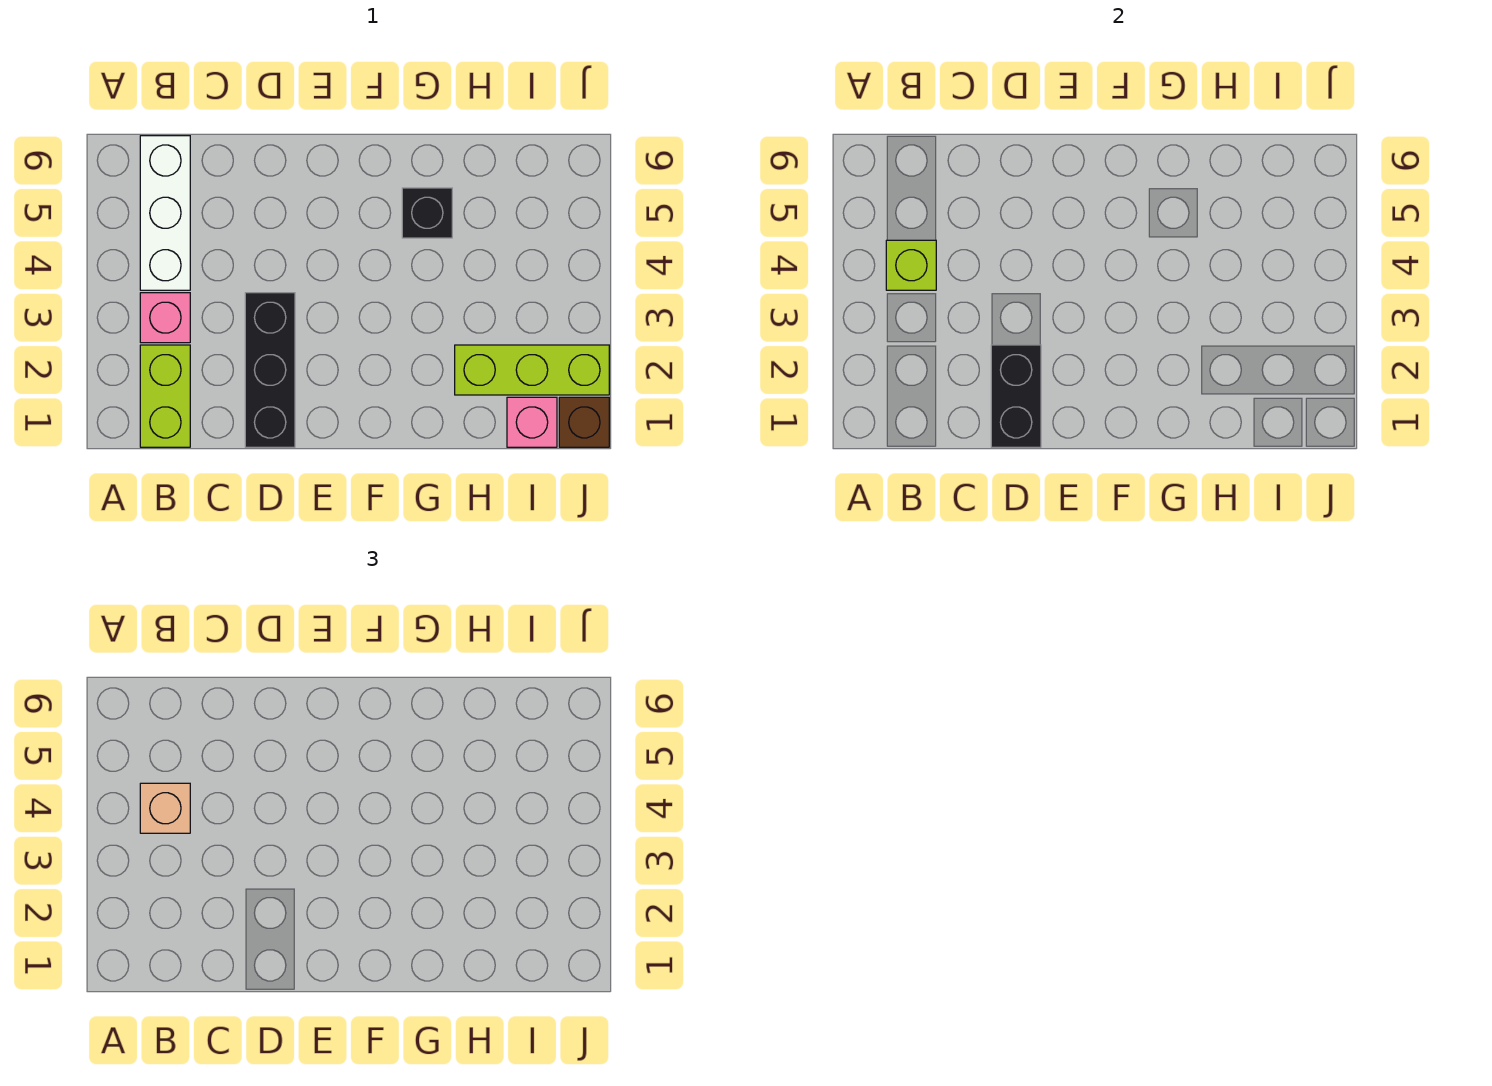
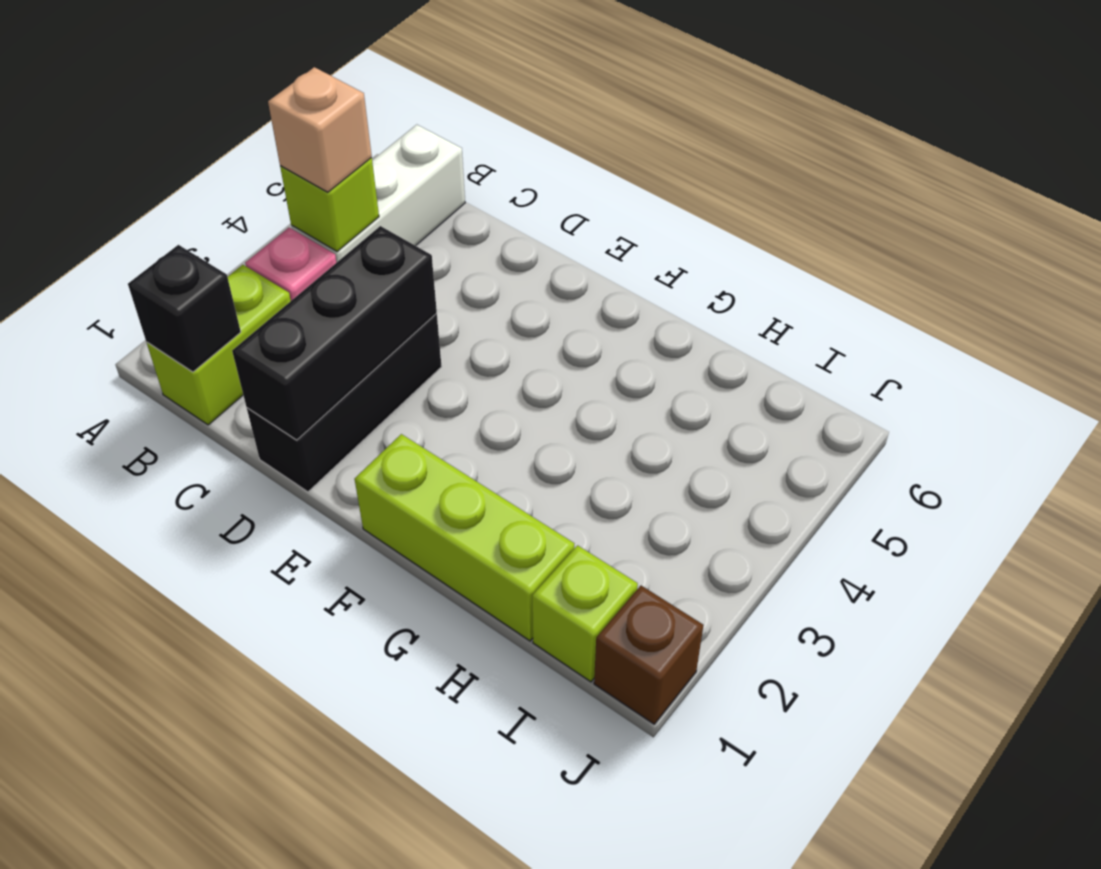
black brick D1:D2 level 2 -> black brick D1:D3 level 2
black brick G5 level 1 -> black brick B1 level 2
lime brick H2:J2 level 1 -> lime brick F1:H1 level 1
pink brick I1 level 1 -> lime brick I1 level 1

